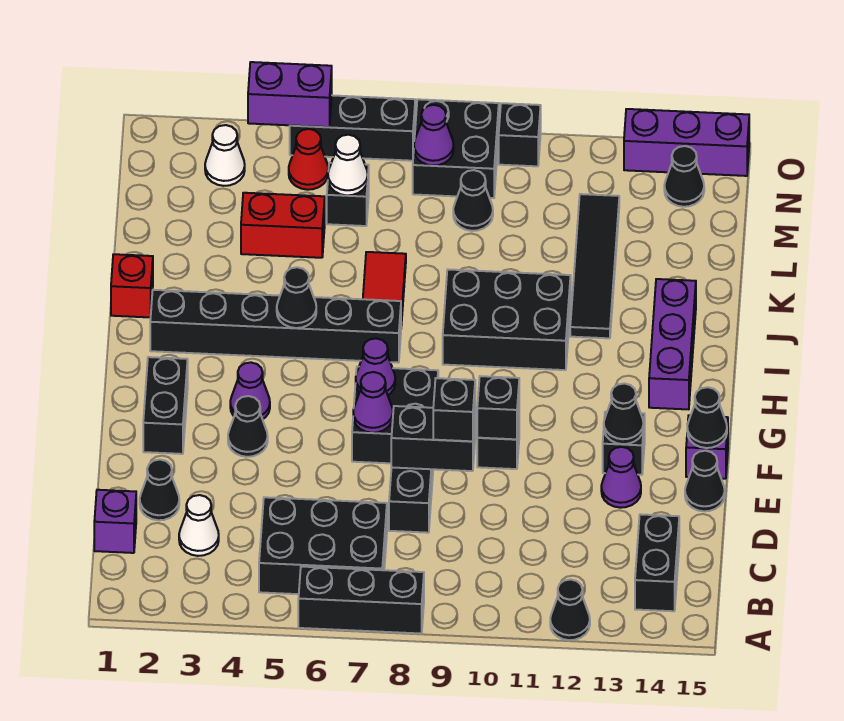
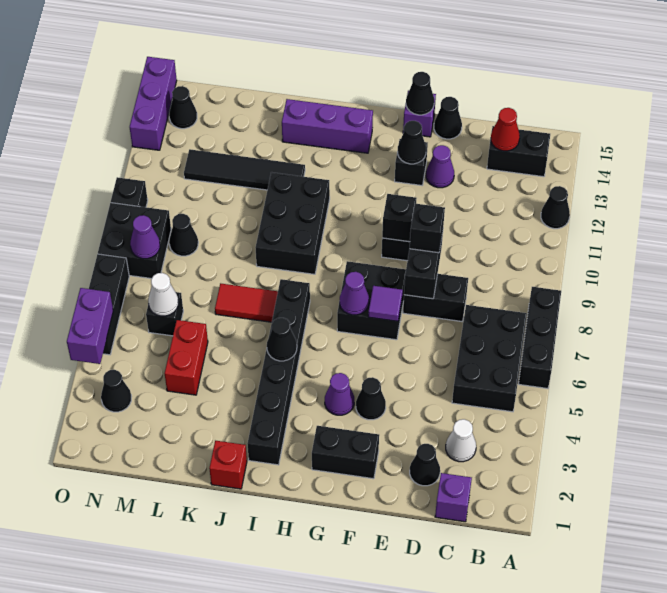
purple cone F7 level 2 -> purple tile F7 level 2
white cone N3 level 1 -> black cone N3 level 1
red cone N5 level 1 -> red cone C14 level 2

